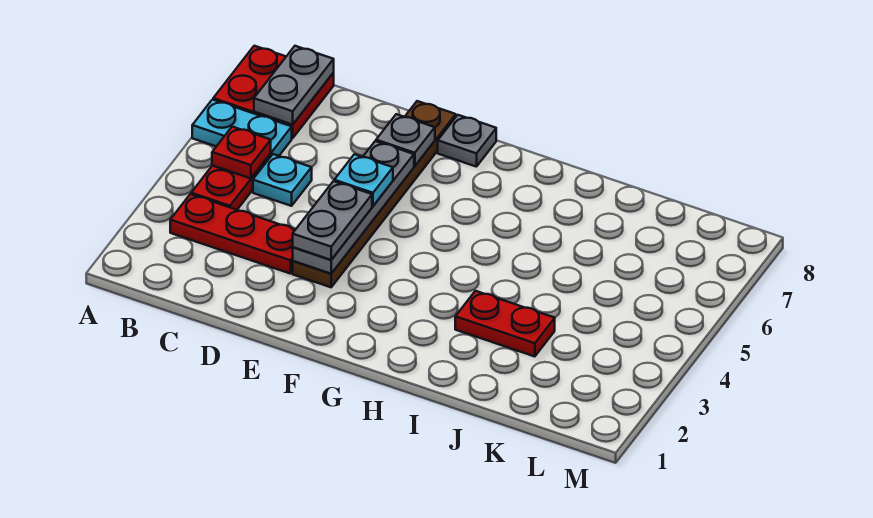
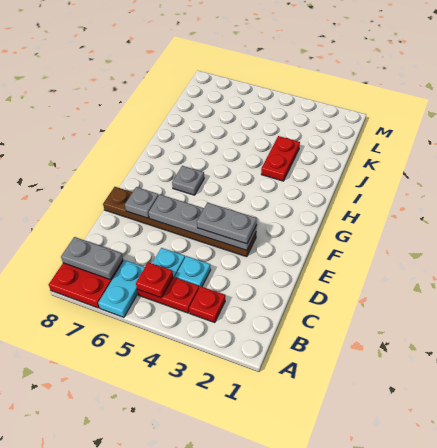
red plate B3:D3 level 1 -> red plate B3 level 1
cyan plate E5 level 3 -> cyan plate C4 level 1
grey plate F8 level 1 -> grey plate G6 level 1

